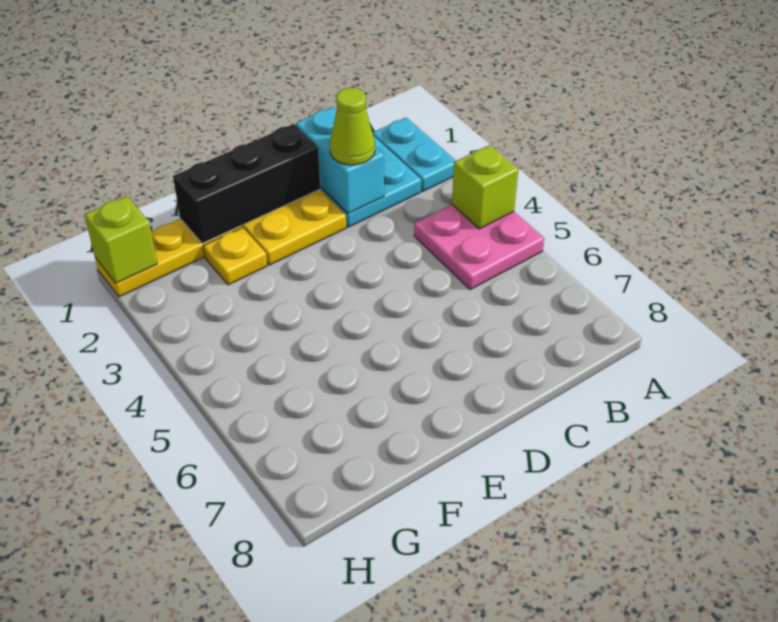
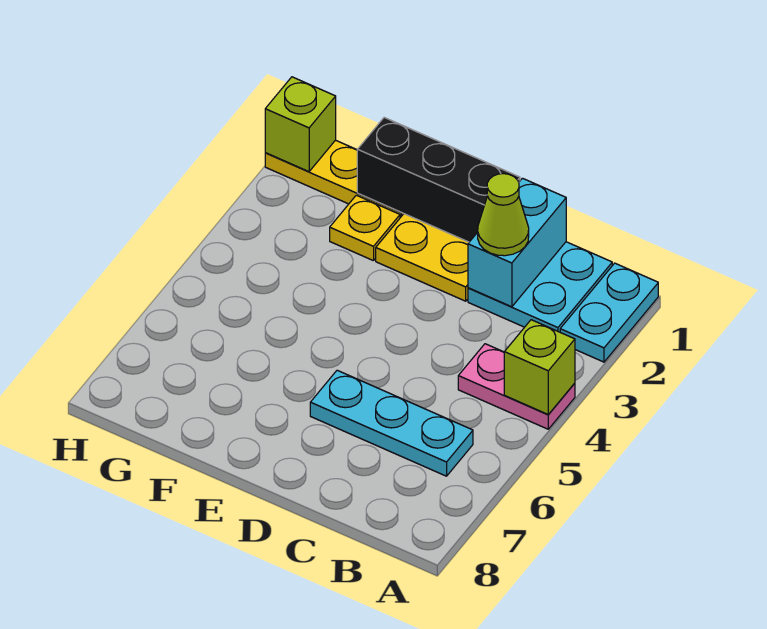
pink plate A4:B5 level 1 -> pink plate A4:B4 level 1
none -> cyan plate B6:D6 level 1

